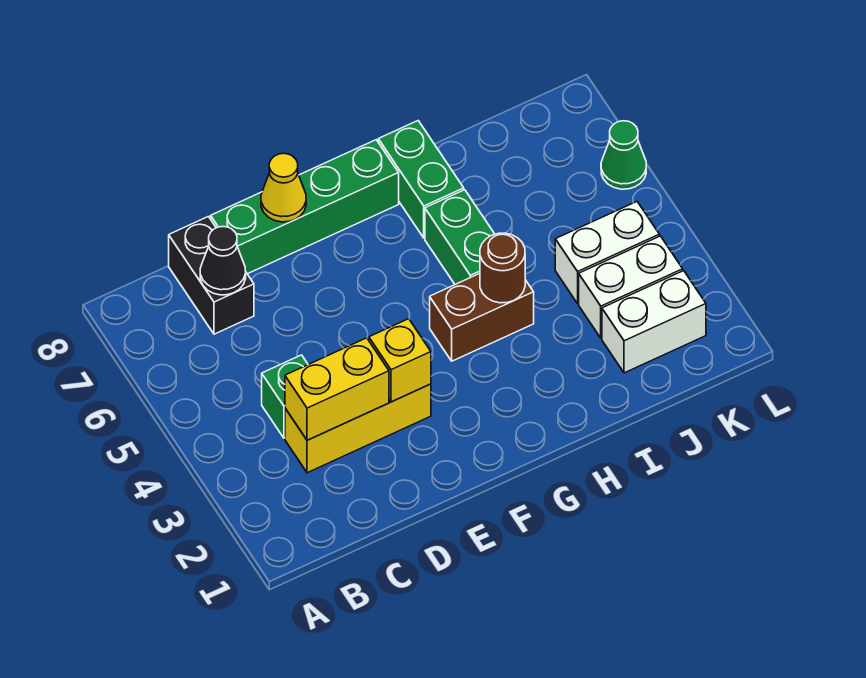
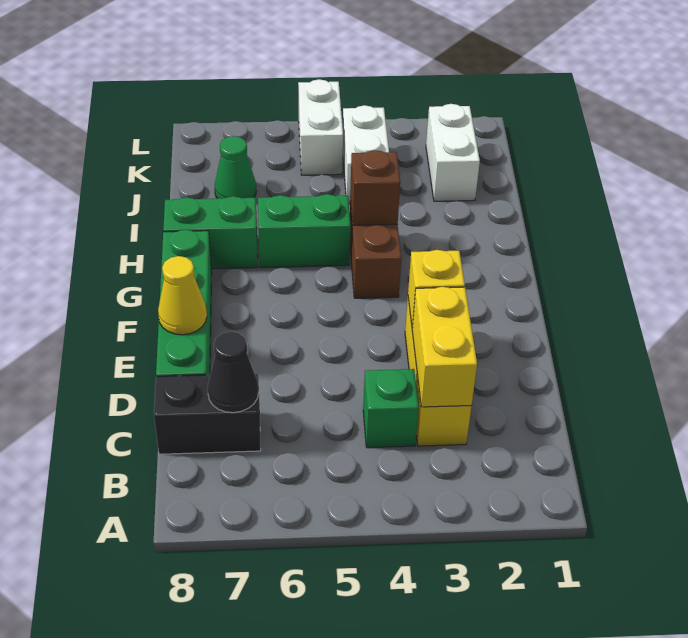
brown round brick H4 level 2 -> brown brick H4 level 2
white brick J3:K3 level 1 -> white brick K5:L5 level 1
green cone L6 level 1 -> green cone J7 level 1

